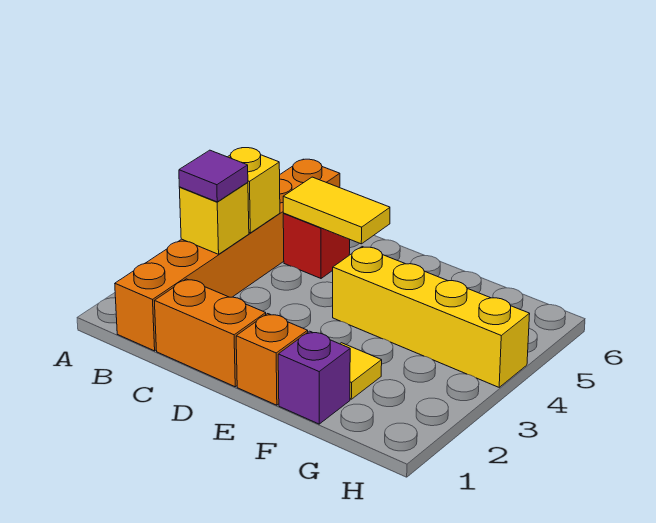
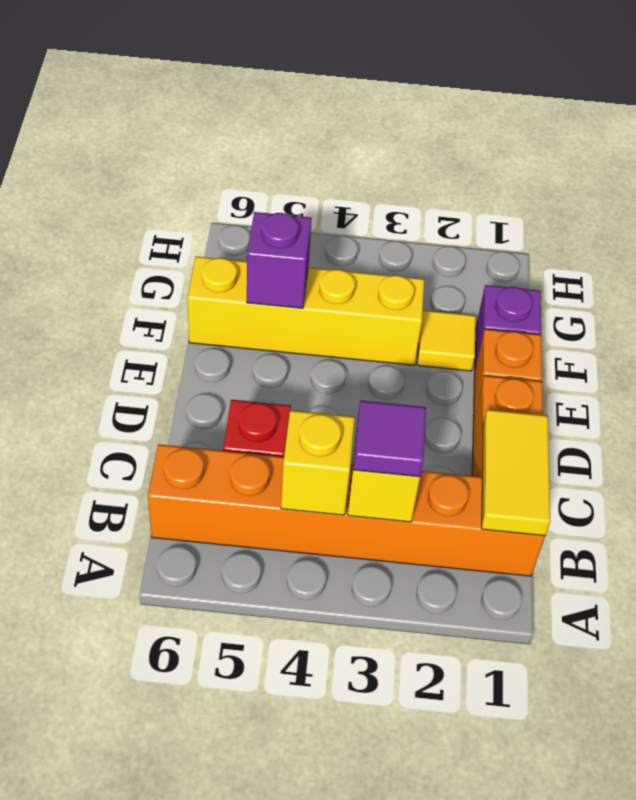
yellow tile C5:D5 level 2 -> yellow tile B1:C1 level 2
yellow brick E4:H4 level 1 -> yellow brick F3:F6 level 1
none -> purple brick F5 level 2

